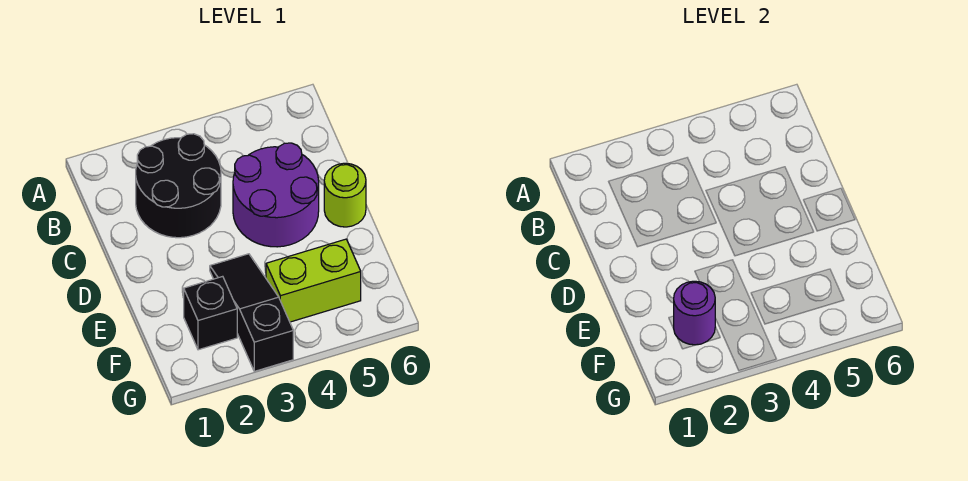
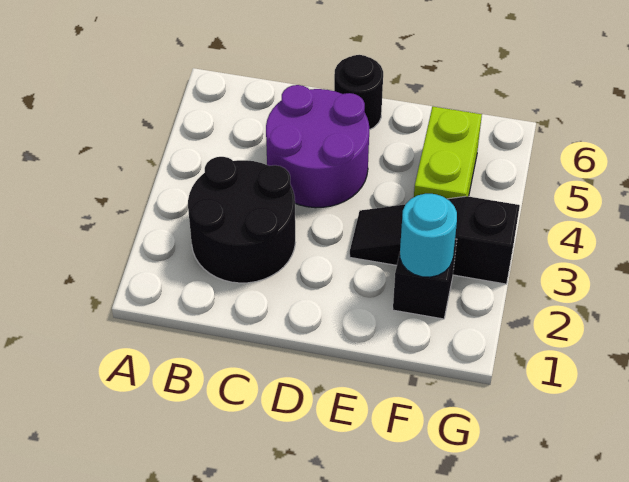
lime round brick D6 level 1 -> black round brick D6 level 1
purple round brick F2 level 2 -> cyan round brick F2 level 2

